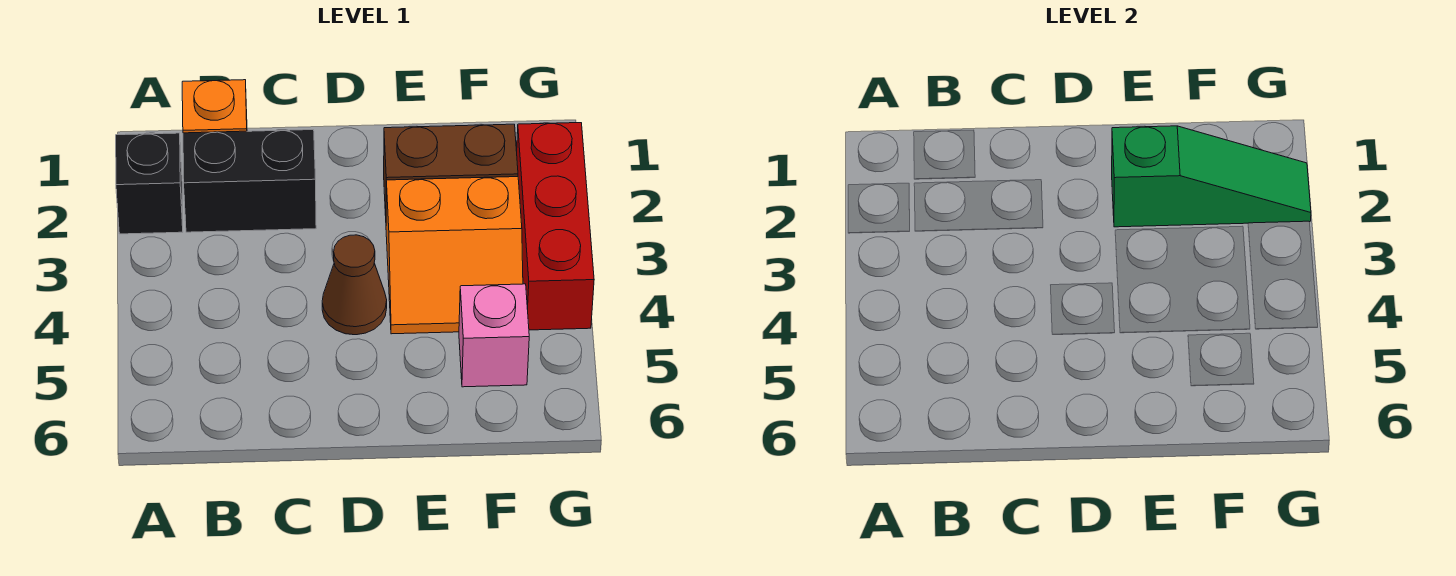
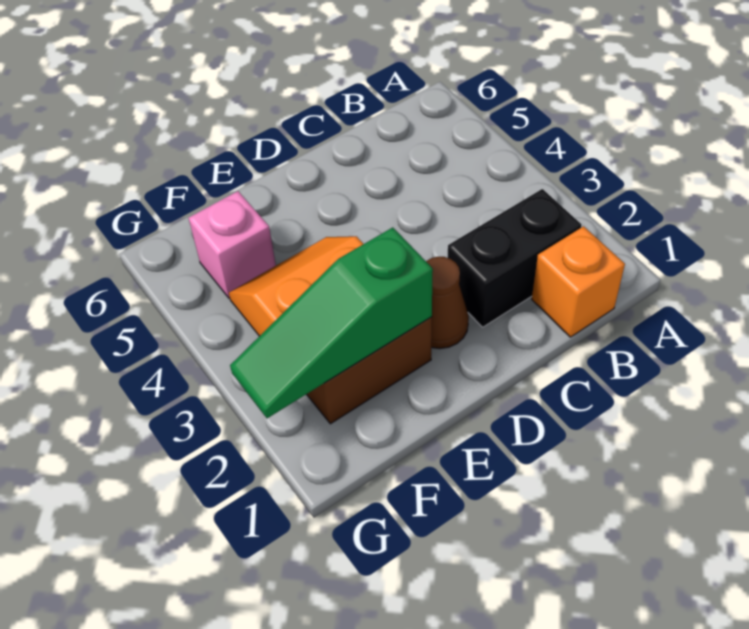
black brick A2 level 1 -> none
brown cone D4 level 1 -> brown cone D2 level 1
red brick G2:G4 level 1 -> none

